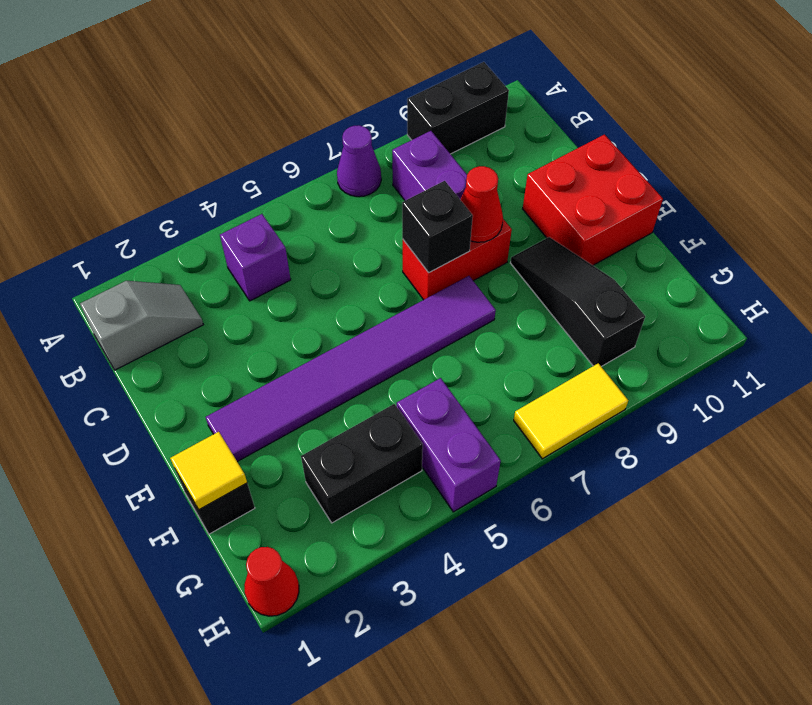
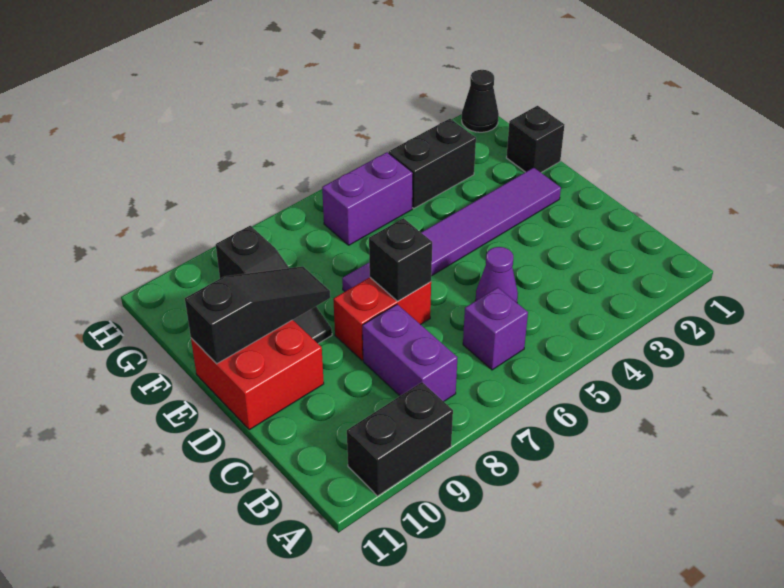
purple cone A7 level 1 -> purple cone C5 level 1
grey slope B1:B2 level 1 top 1 -> none
purple brick B4 level 1 -> purple brick B6 level 1
red cone D8 level 2 -> none
none -> black slope E9:E11 level 2 top 11
yellow tile F1 level 2 -> none
purple brick G5:H5 level 1 -> purple brick G5:G6 level 1
red cone H1 level 1 -> black cone H1 level 1
yellow tile H7:H8 level 1 -> none

